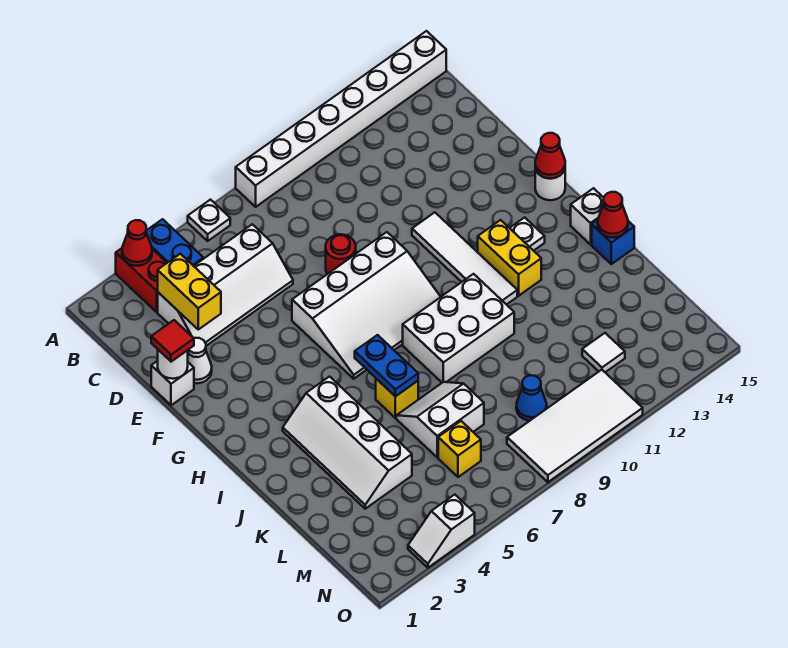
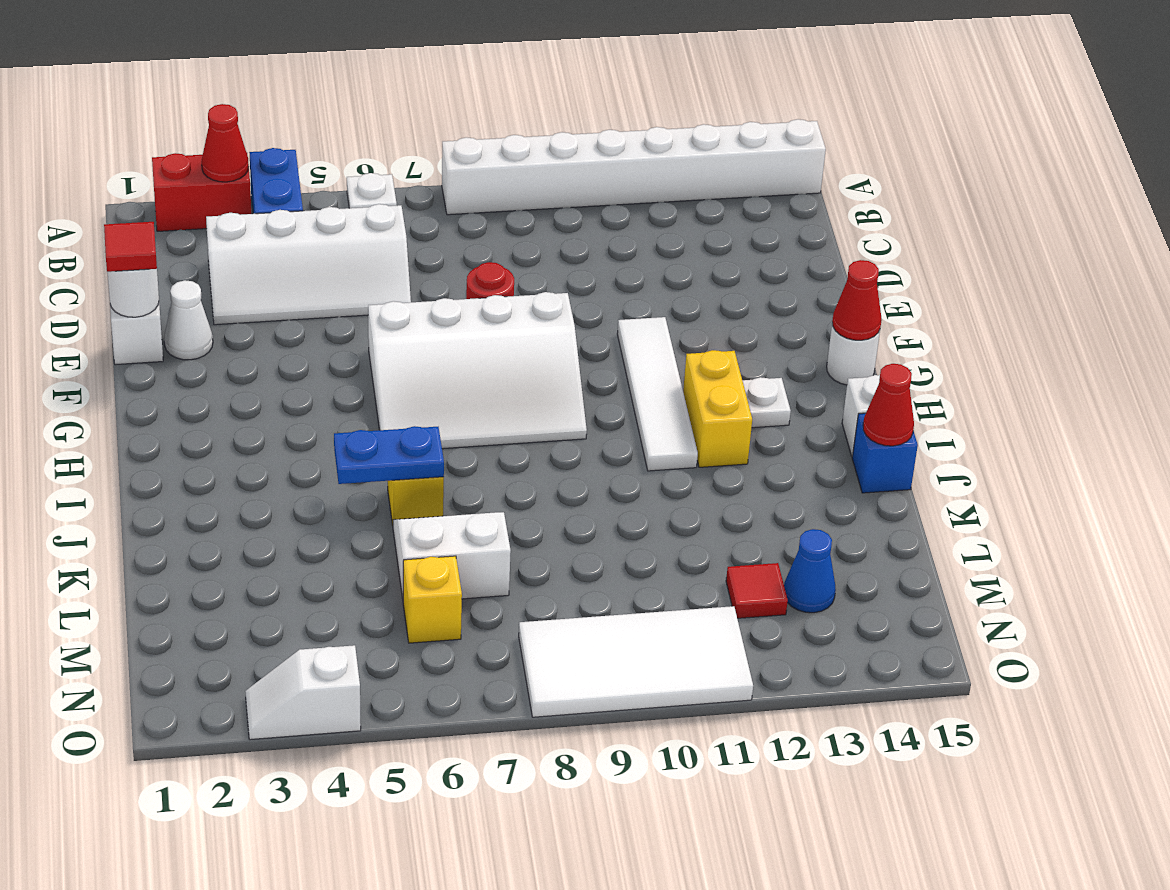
red brick A3:B3 level 1 -> red brick A2:A3 level 1
yellow brick C3:D3 level 2 -> none
white slope I3:L4 level 1 top 4 -> none
blue plate I6:J6 level 2 -> blue plate J5:J6 level 2
white brick I8:J10 level 1 -> none
blue cone M9 level 1 -> blue cone M13 level 1
white tile M12 level 1 -> red tile M12 level 1

